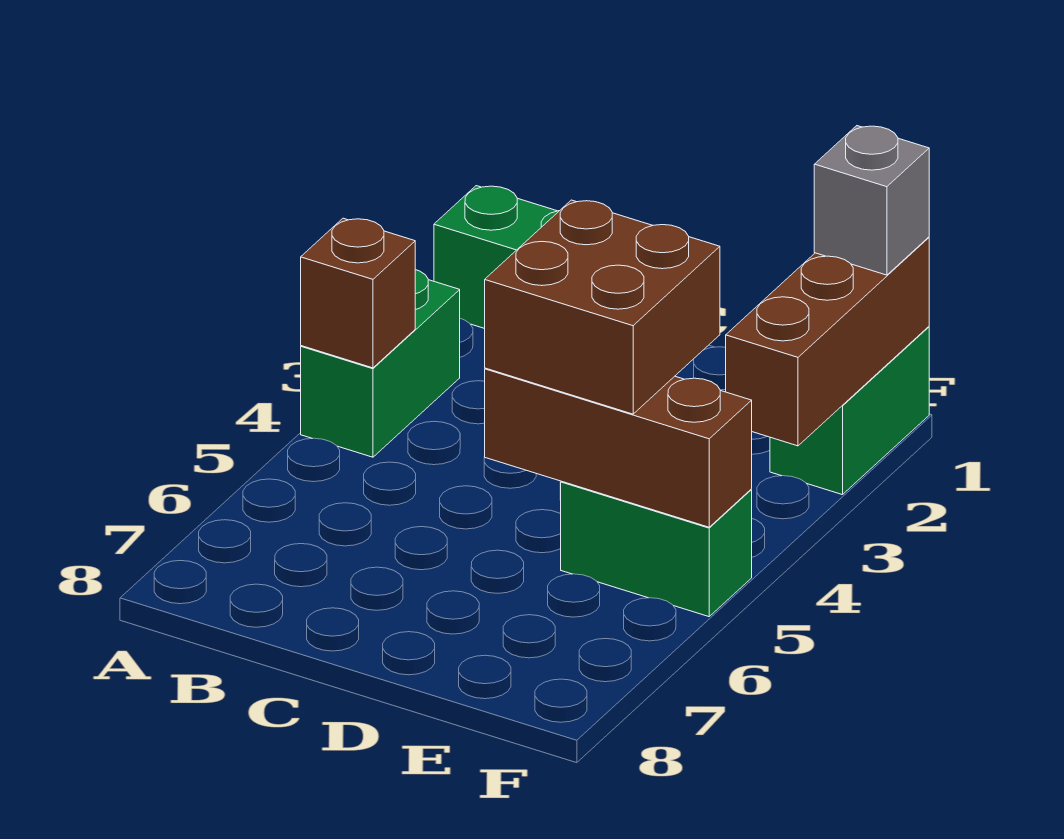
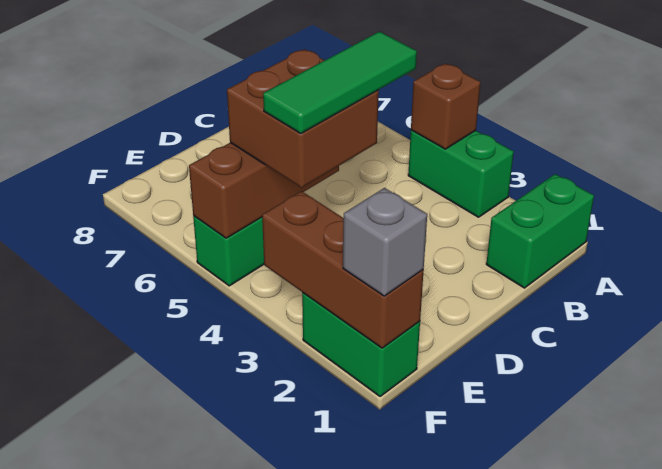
none -> green tile C4:E4 level 4

